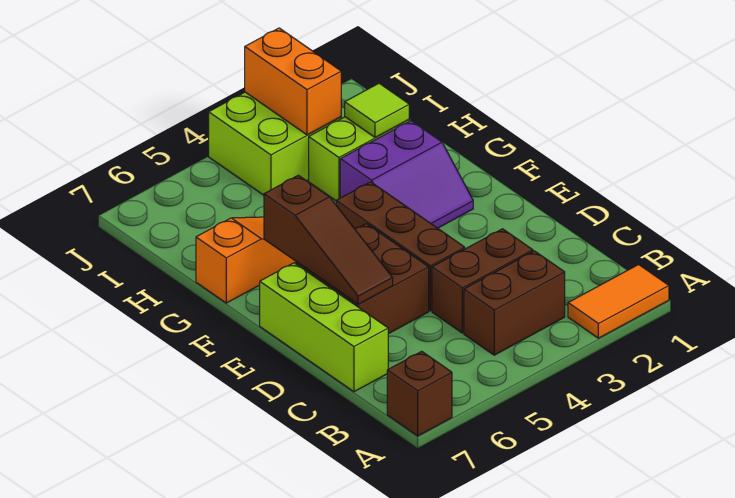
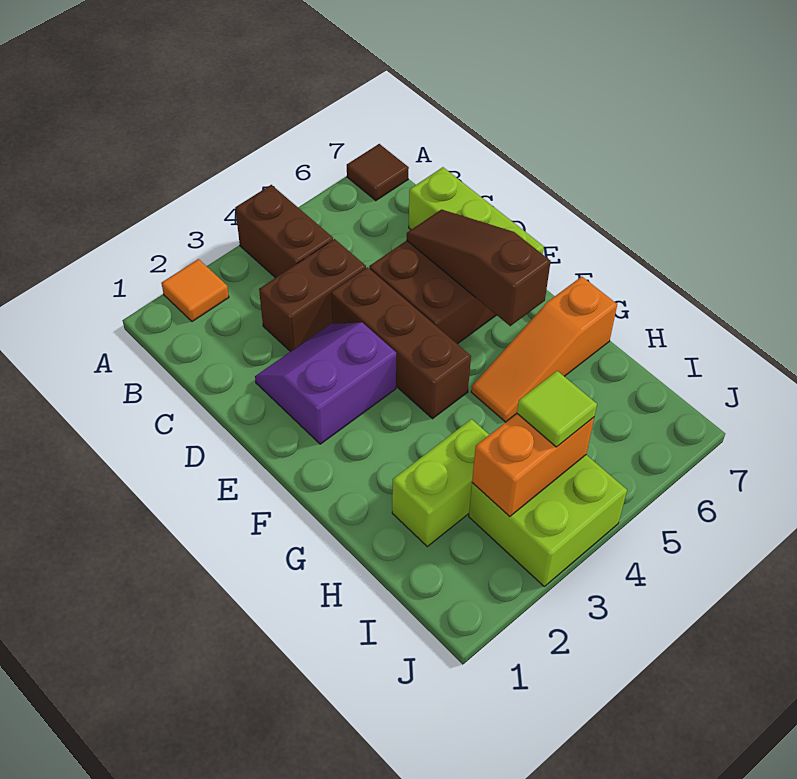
orange tile A1:A2 level 1 -> orange tile A2 level 1
brown brick A7 level 1 -> brown tile A7 level 1
brown brick B3:B4 level 1 -> brown brick A4:B4 level 1
purple slope F2:G3 level 1 top G -> purple slope D2:E3 level 1 top E
lime tile H2 level 2 -> lime tile I4 level 3
orange brick I3:J3 level 2 -> orange brick I3:I4 level 2

